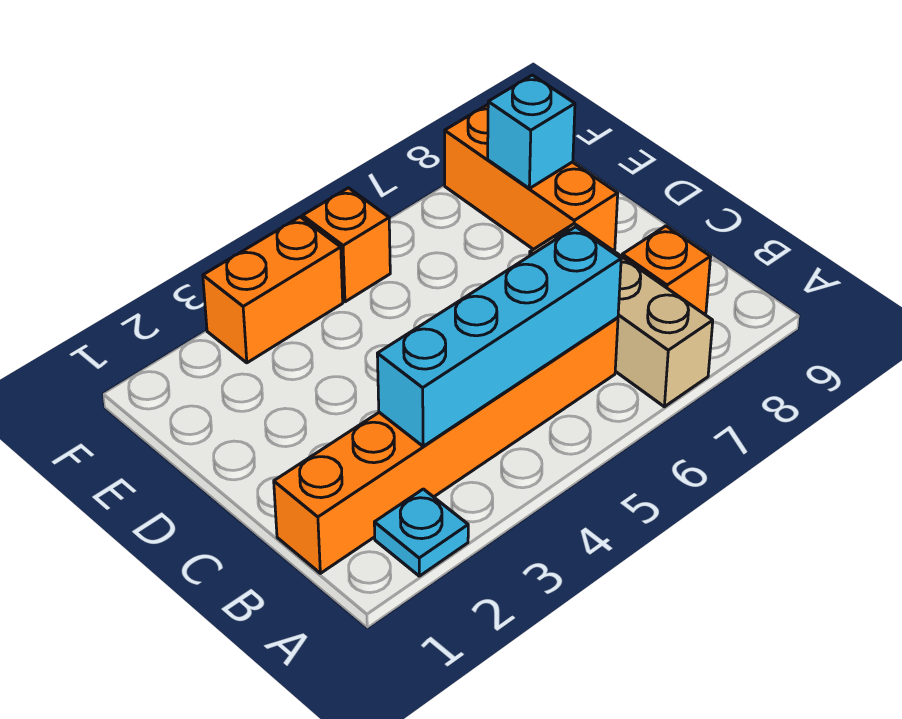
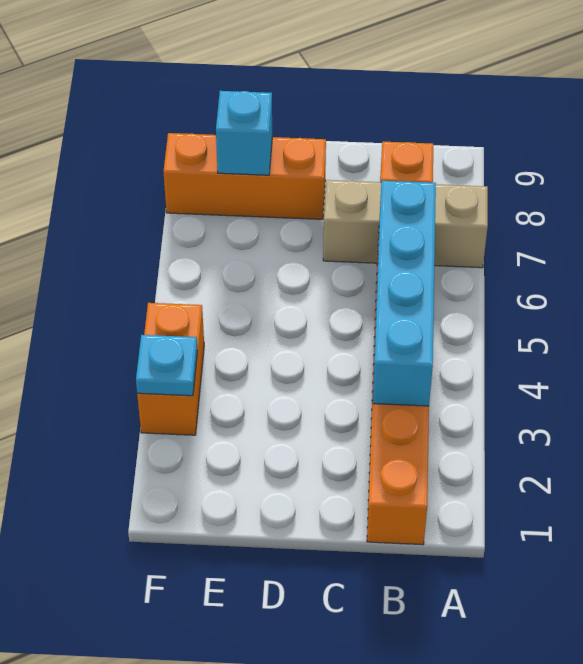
cyan plate A2 level 1 -> cyan plate F3 level 2
orange brick F5 level 1 -> none

